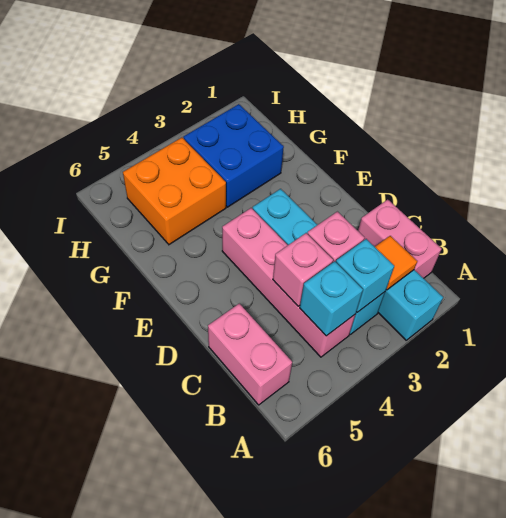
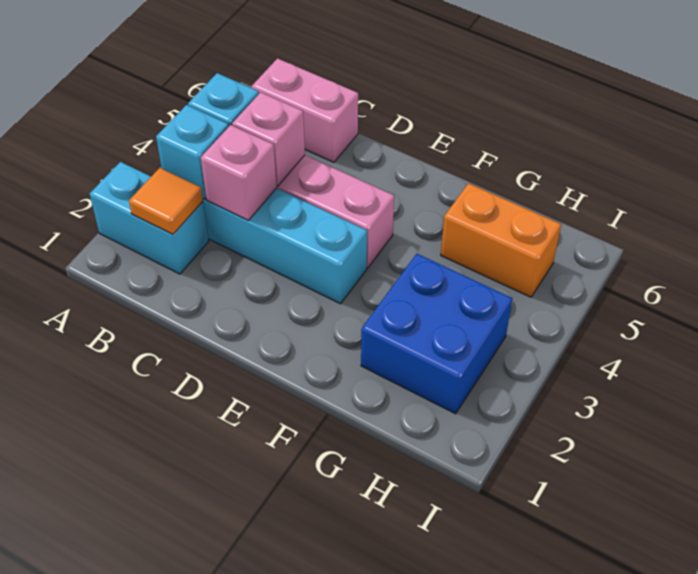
pink brick B1:C1 level 1 -> none
orange brick G4:H5 level 1 -> orange brick G5:H5 level 1

